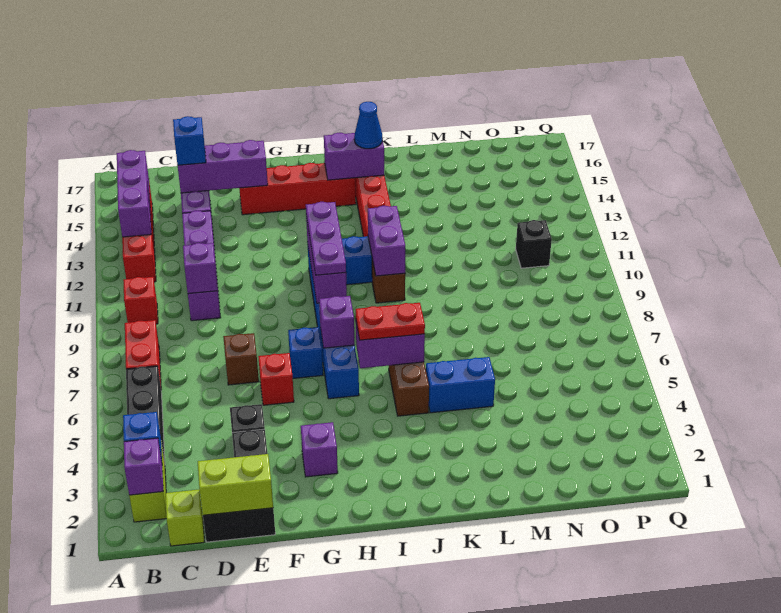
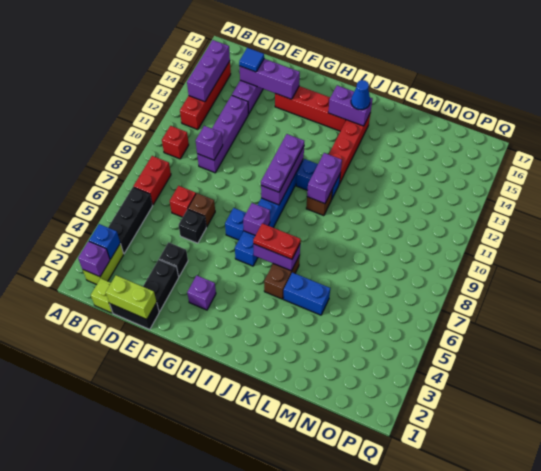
blue brick D15 level 3 -> blue tile D15 level 3
red brick F6 level 1 -> red brick D7 level 1
black brick O11 level 1 -> black brick E6 level 1

